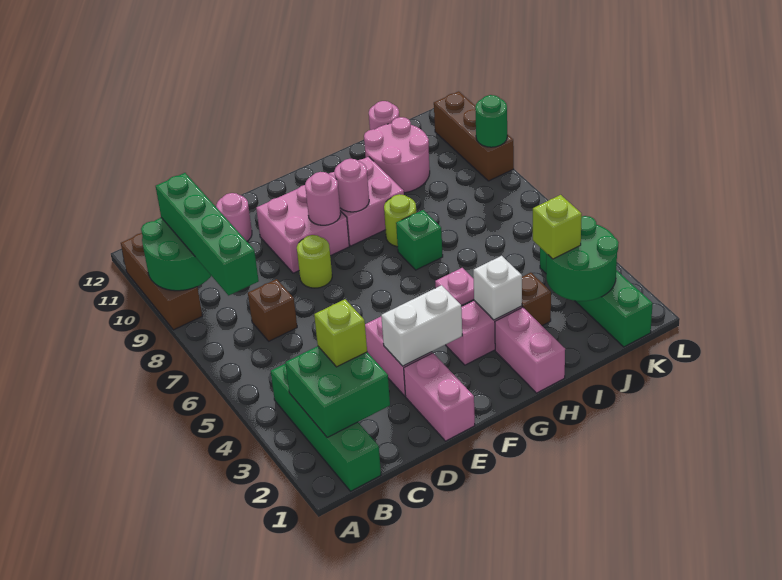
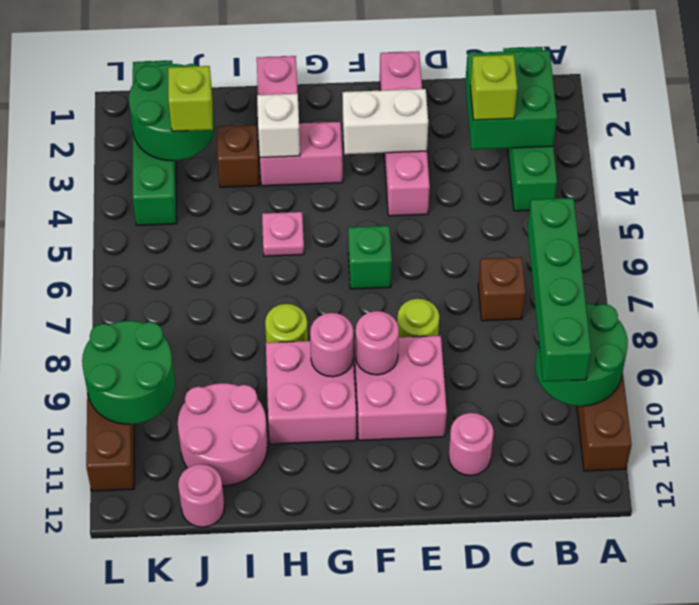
green brick H7 level 1 -> green brick F6 level 1
green round brick L9 level 2 -> green round brick K9:L10 level 2

